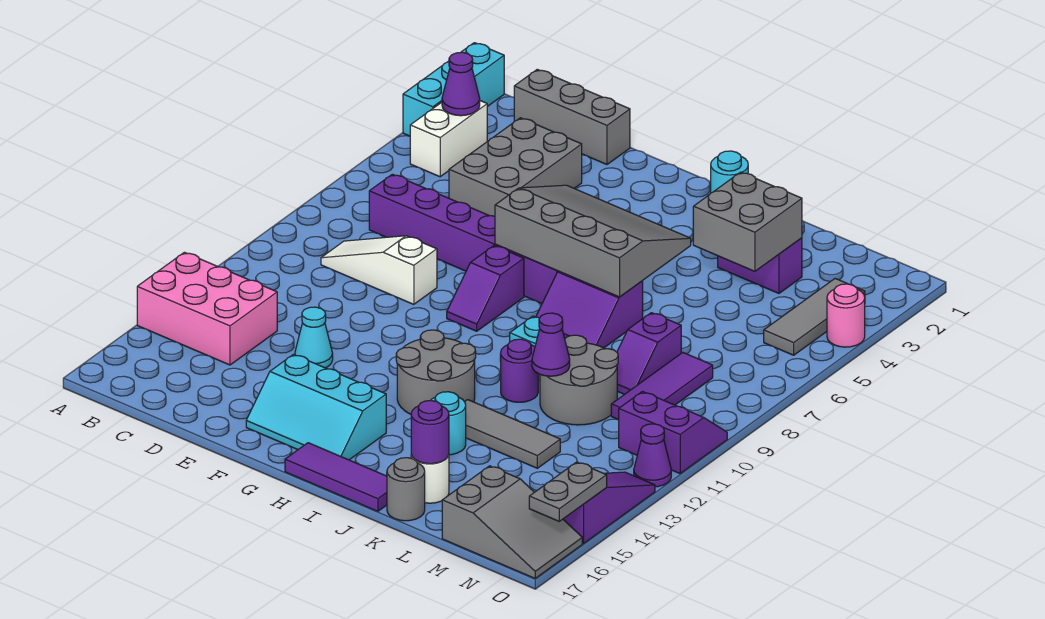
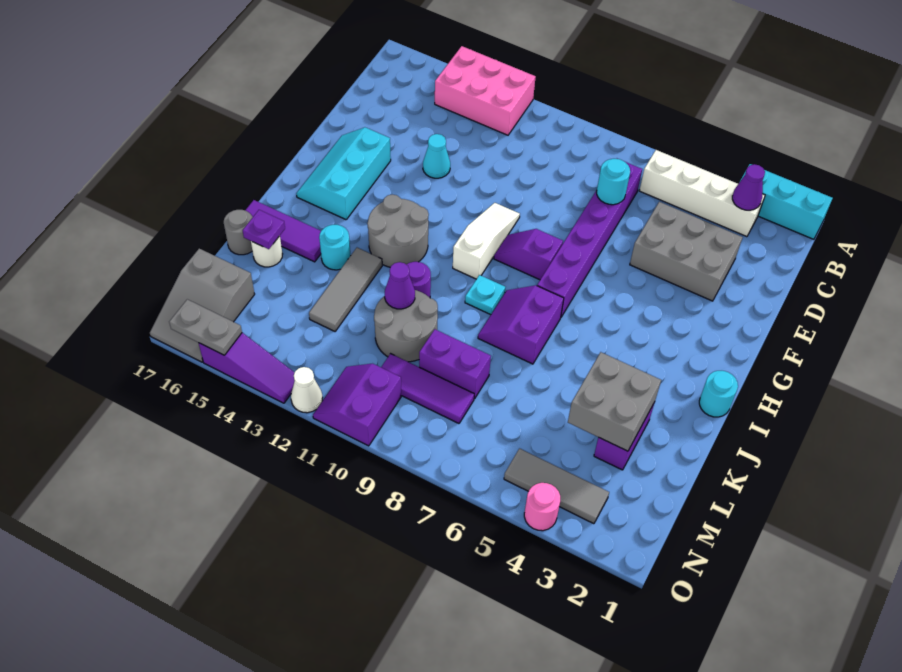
pink brick A13:C14 level 1 -> pink brick A12:B14 level 1
white brick B3:B4 level 1 -> white brick B3:B6 level 1
grey brick C1:E1 level 1 -> none
white slope C9:E9 level 1 top E -> white slope F10:H10 level 1 top H
none -> cyan round brick D7 level 2
grey slope G5:J7 level 2 top 7 -> none
purple tile H17:J17 level 1 -> purple tile J15:J17 level 1
purple round brick K16 level 2 -> purple plate K16 level 2
purple slope L8:L9 level 1 top 8 -> purple brick L8:L9 level 1
purple slope N10:O11 level 1 top 11 -> purple slope N10:O11 level 1 top 10
purple cone O12 level 1 -> white cone O12 level 1

